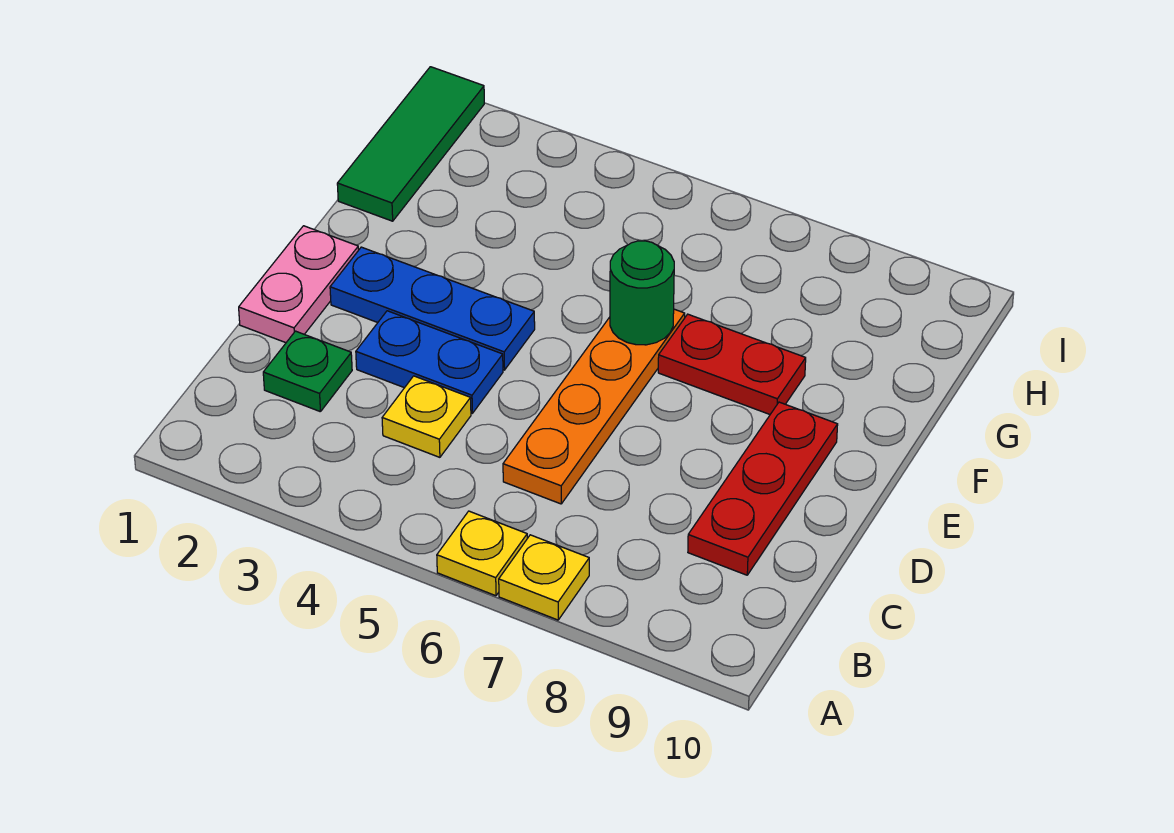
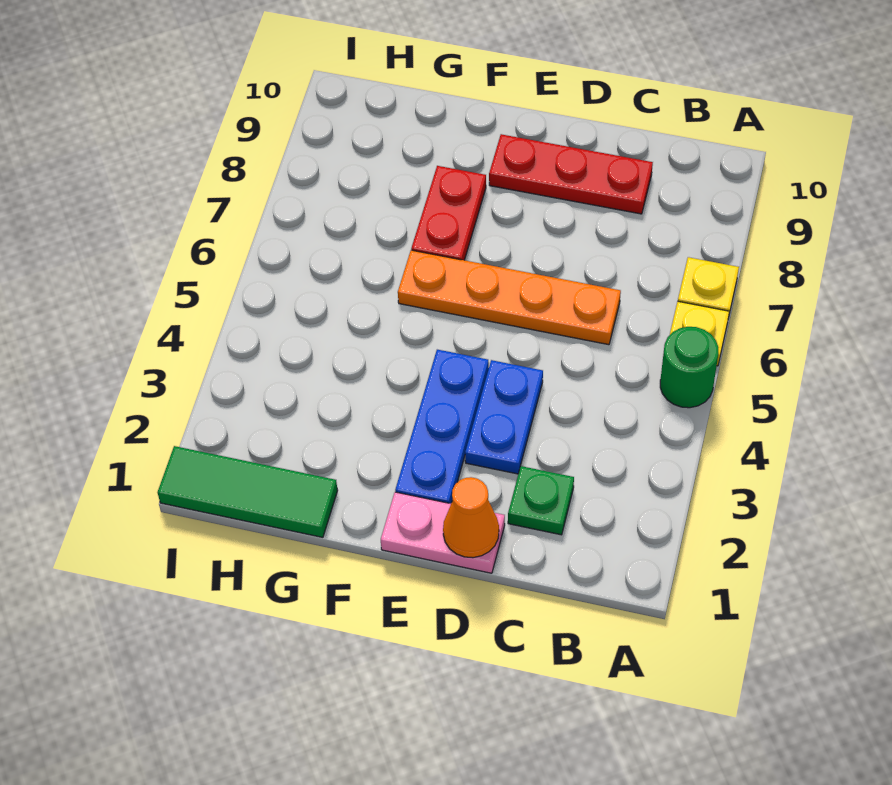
yellow plate C4 level 1 -> none
none -> orange cone D1 level 2
green round brick F6 level 2 -> green round brick A5 level 1

